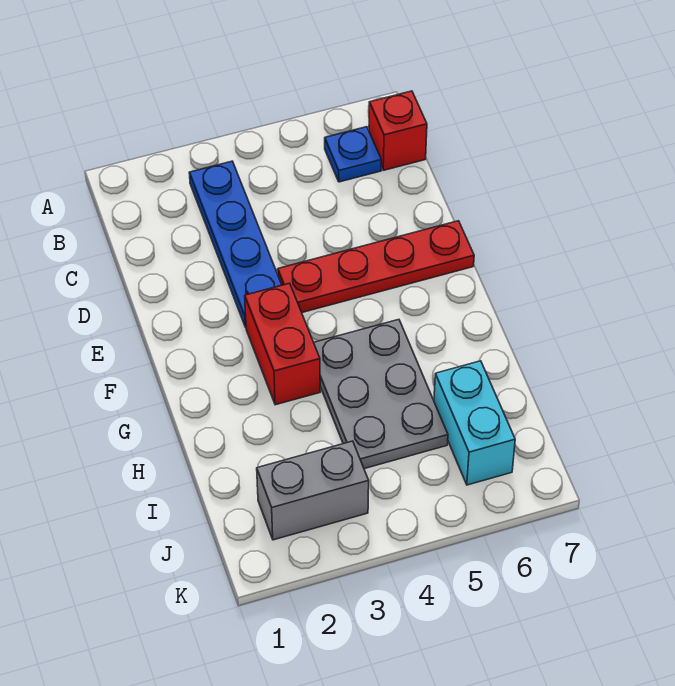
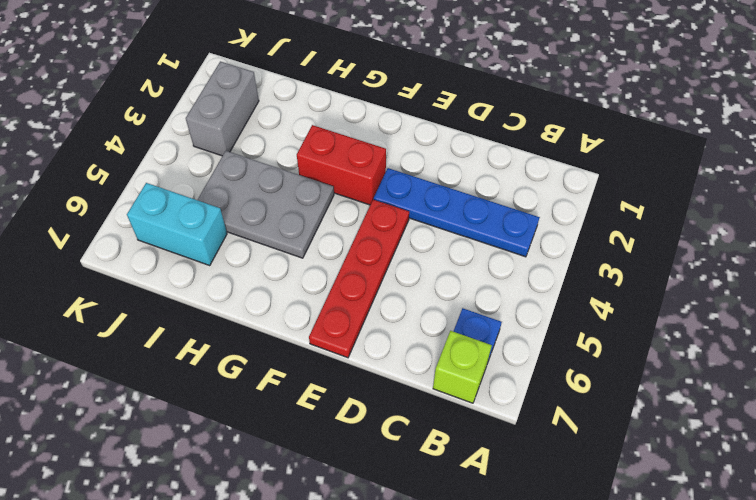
red brick B7 level 1 -> lime brick B7 level 1

